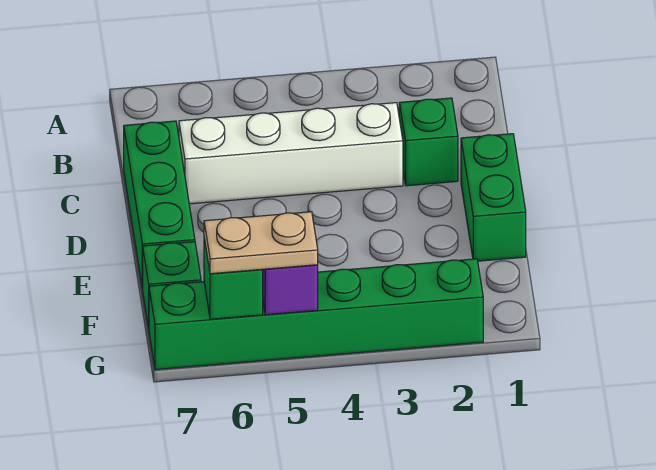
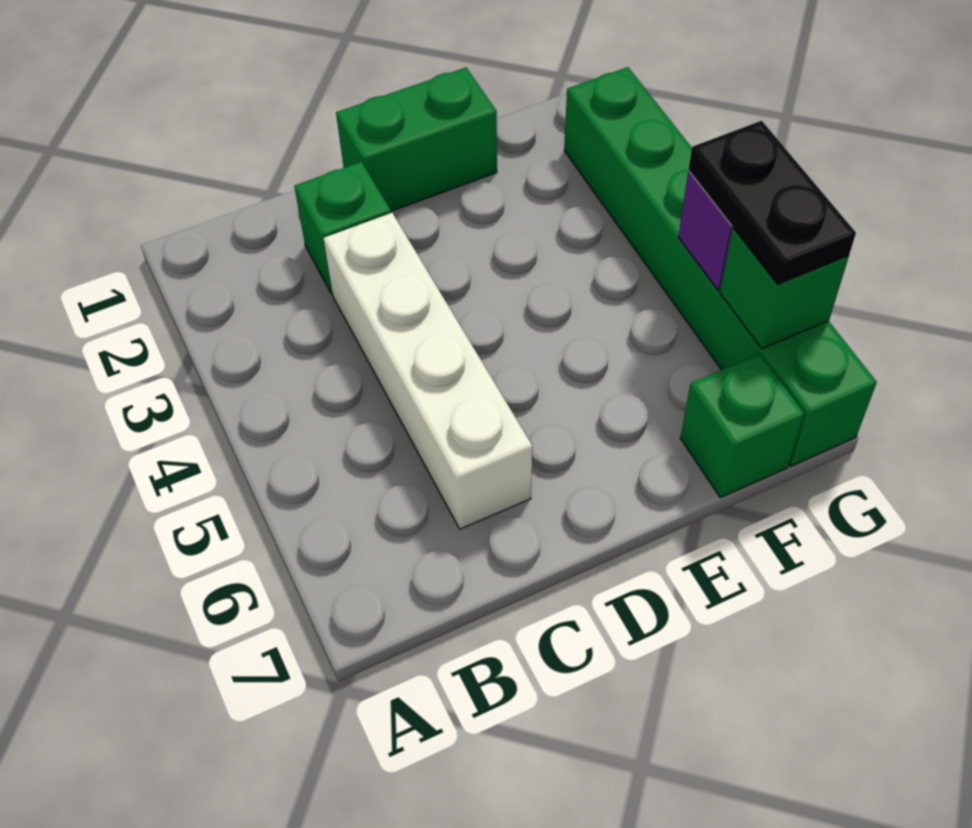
green brick C7:E7 level 1 -> none
tan plate G5:G6 level 3 -> black plate G5:G6 level 3

